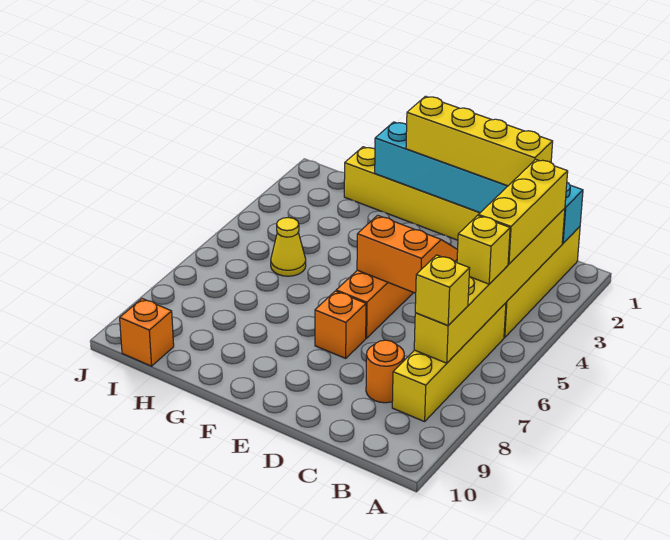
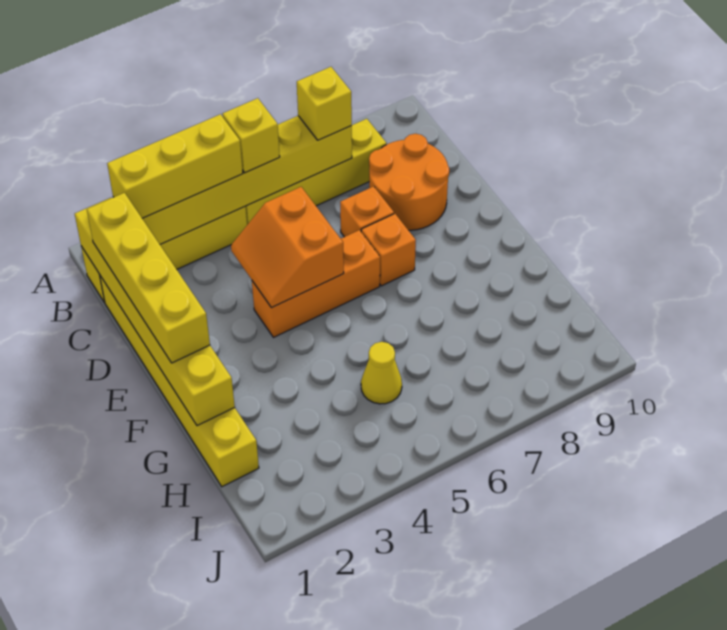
cyan brick B1:G1 level 2 -> yellow brick B1:G1 level 2
orange round brick C8 level 1 -> orange round brick C8:D9 level 1
orange brick I10 level 1 -> orange brick D7 level 1

